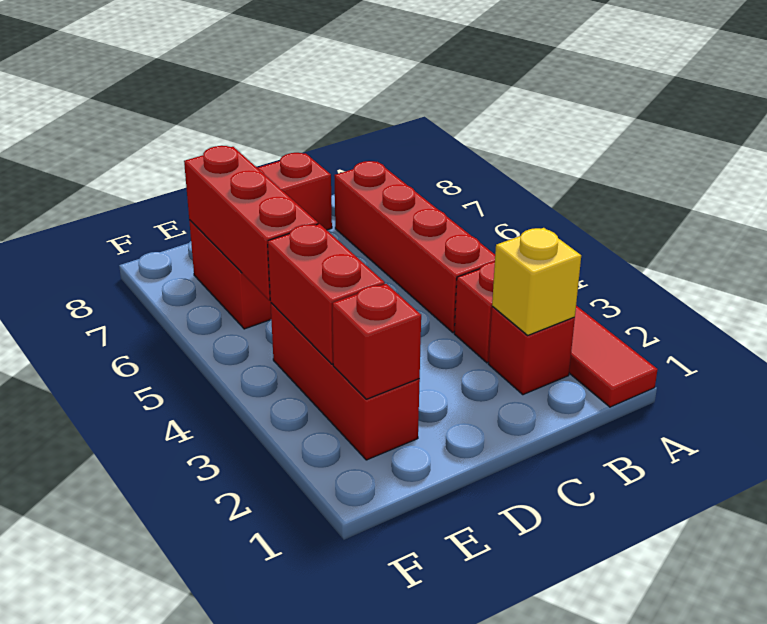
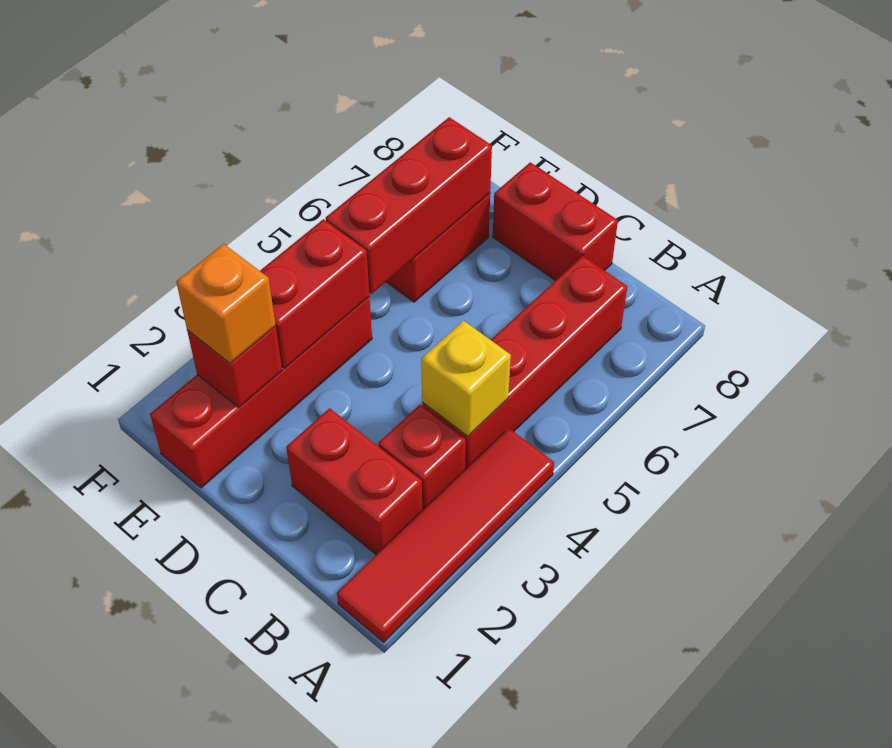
red brick B2 level 1 -> red brick B2:C2 level 1
yellow brick B2 level 2 -> yellow brick B4 level 2
red brick E2:E4 level 1 -> red brick E1:E4 level 1
none -> orange brick E2 level 3

